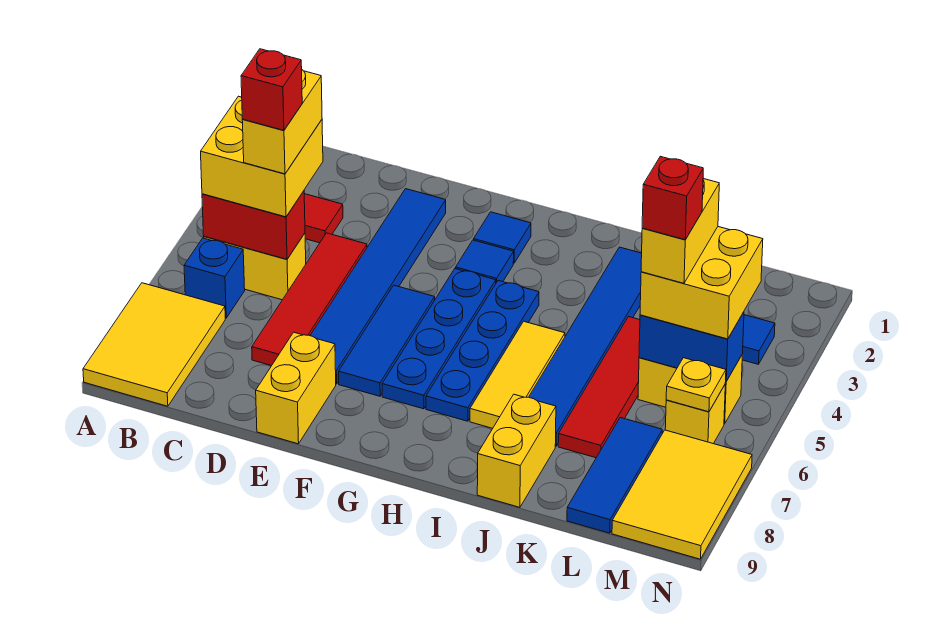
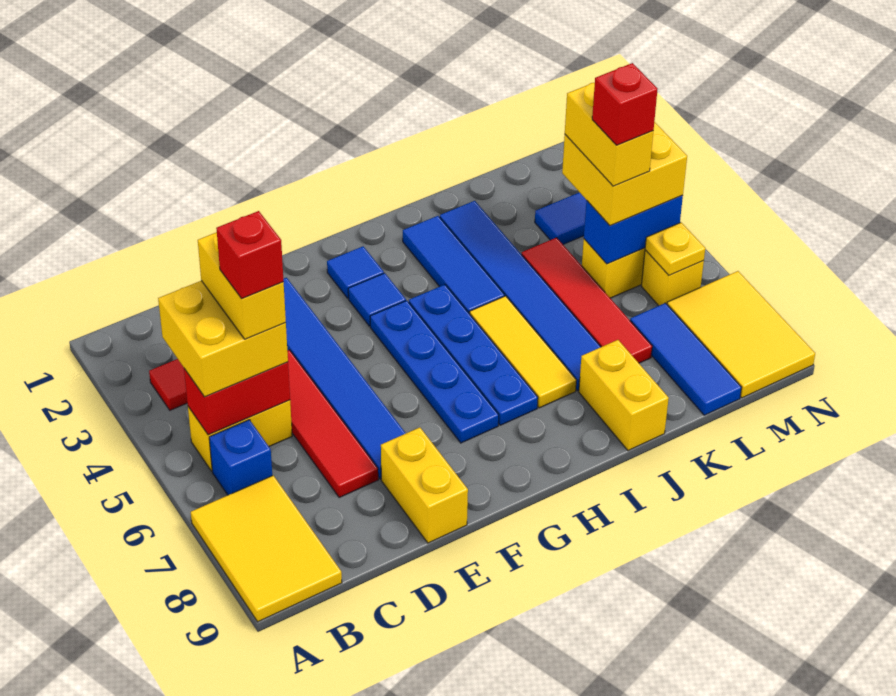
blue tile F5:F7 level 1 -> blue tile I2:I4 level 1

